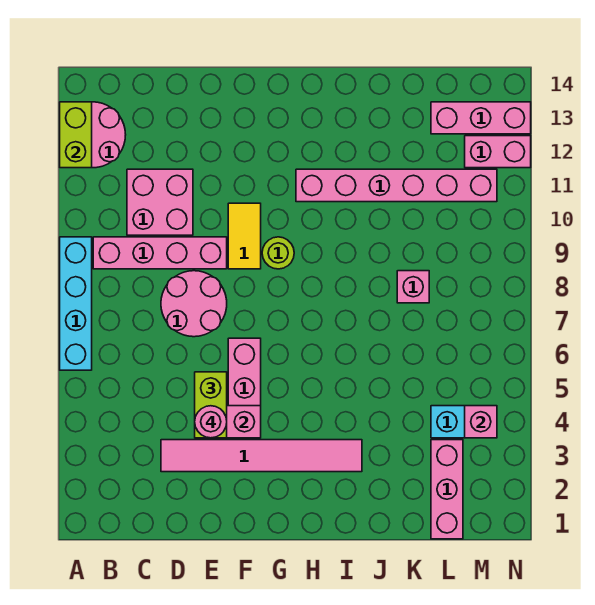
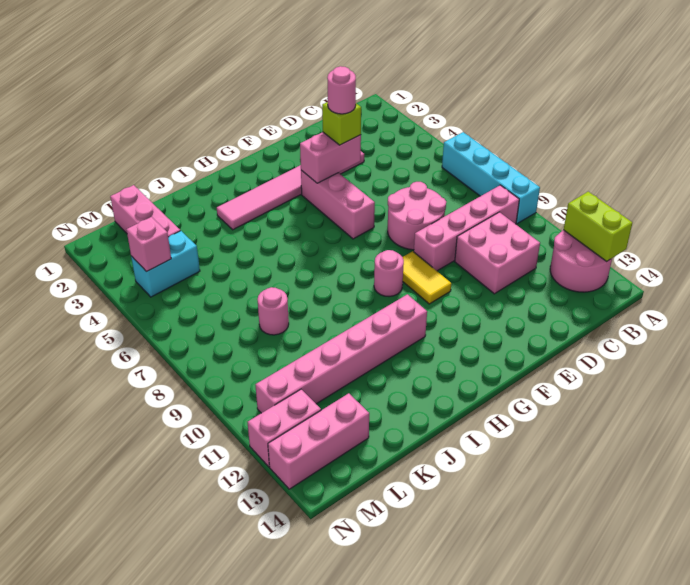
lime brick E4:E5 level 3 -> lime brick E4 level 3
lime round brick G9 level 1 -> pink round brick G9 level 1
pink brick K8 level 1 -> pink round brick K8 level 1

